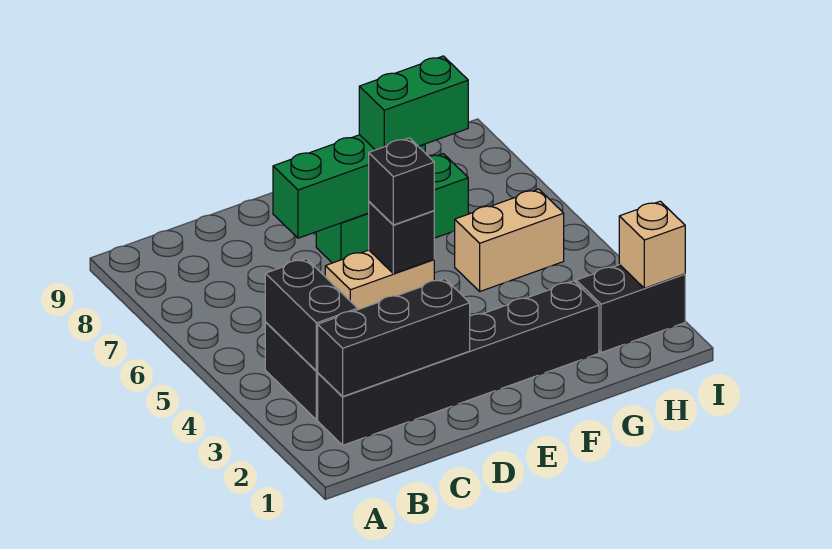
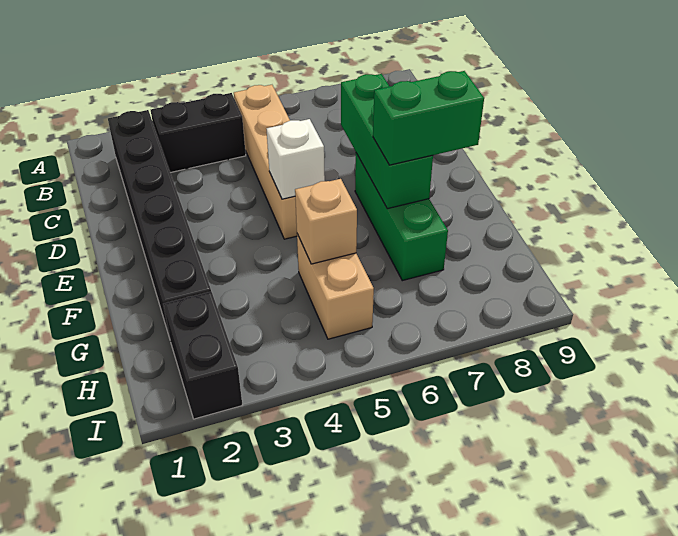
black brick B2:D2 level 2 -> none
black brick B3:B4 level 2 -> none
tan brick D5:E5 level 1 -> tan brick B5:E5 level 1
black brick E5 level 2 -> white brick E5 level 2
black brick E5 level 3 -> none
green brick F7:G7 level 3 -> green brick F7:F8 level 3
tan brick I2 level 2 -> tan brick G5 level 2

